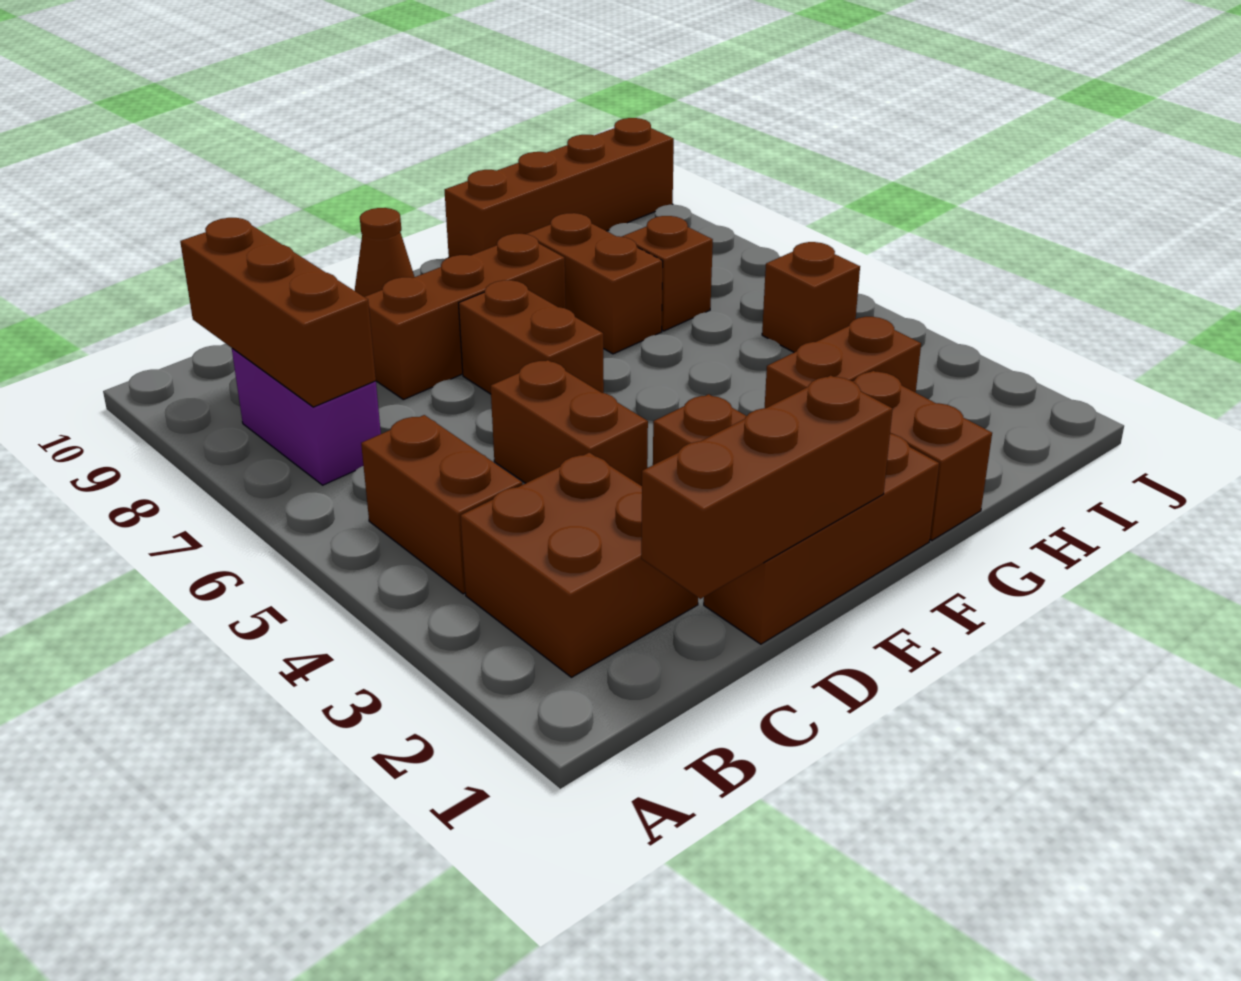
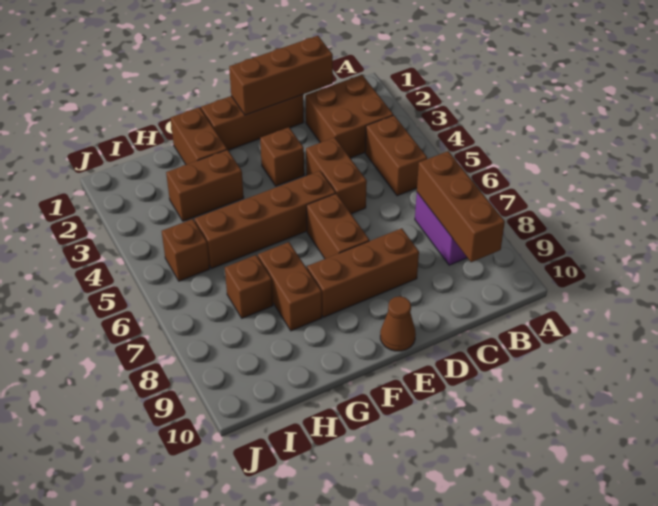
brown brick G10:J10 level 1 -> brown brick E5:H5 level 1

